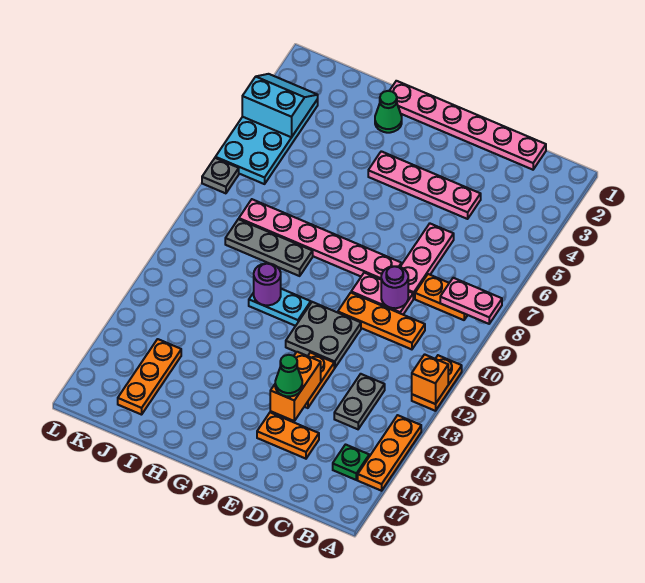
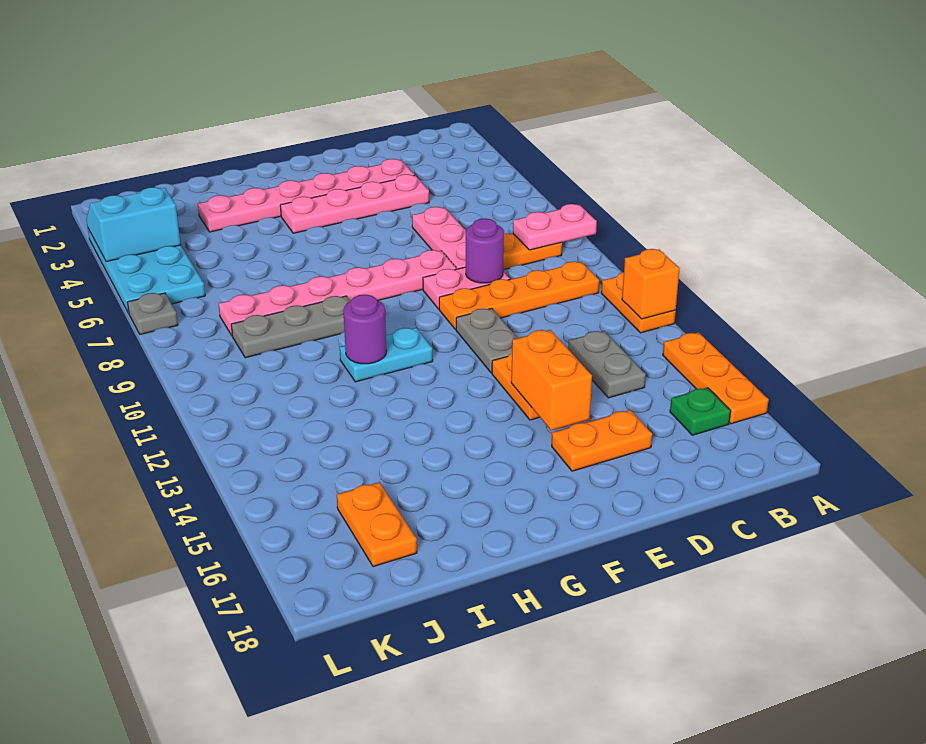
pink plate C1:H1 level 1 -> pink plate D3:I3 level 1
orange plate C10:E10 level 1 -> orange plate B10:E10 level 1
grey plate E11:F12 level 1 -> grey plate E11:E12 level 1
green cone E15 level 3 -> none
green cone H2 level 1 -> none
orange plate J15:J17 level 1 -> orange plate J16:J17 level 1

